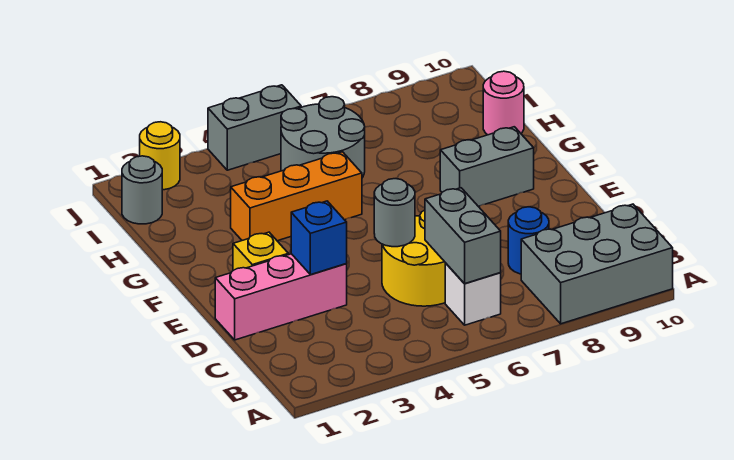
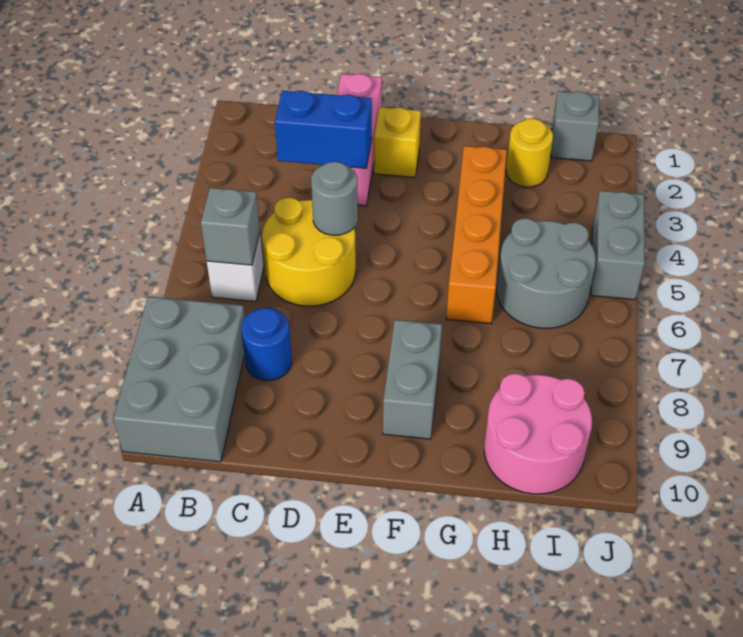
grey brick B6:C6 level 2 -> grey brick B6 level 2
blue brick D3 level 2 -> blue brick C3:D3 level 2
orange brick G3:G5 level 1 -> orange brick G3:G6 level 1
pink round brick H10 level 1 -> pink round brick H9:I10 level 1
grey round brick I1 level 1 -> grey brick I1 level 1
yellow round brick J2 level 1 -> yellow round brick H2 level 1

